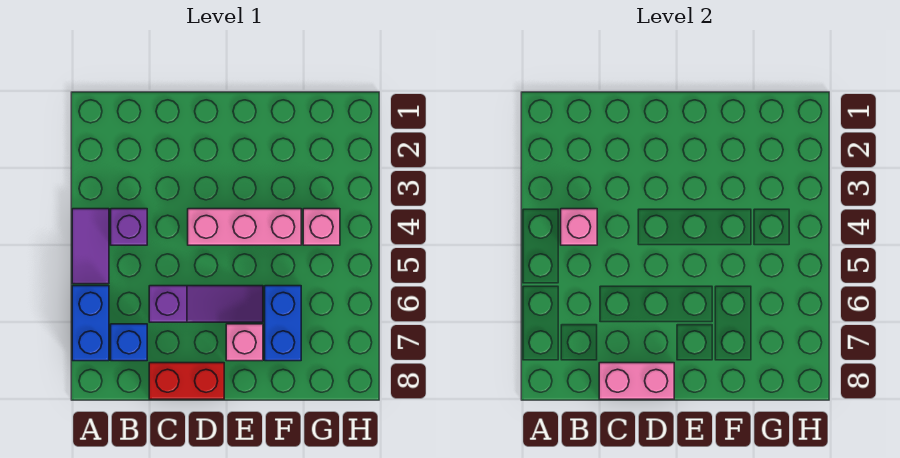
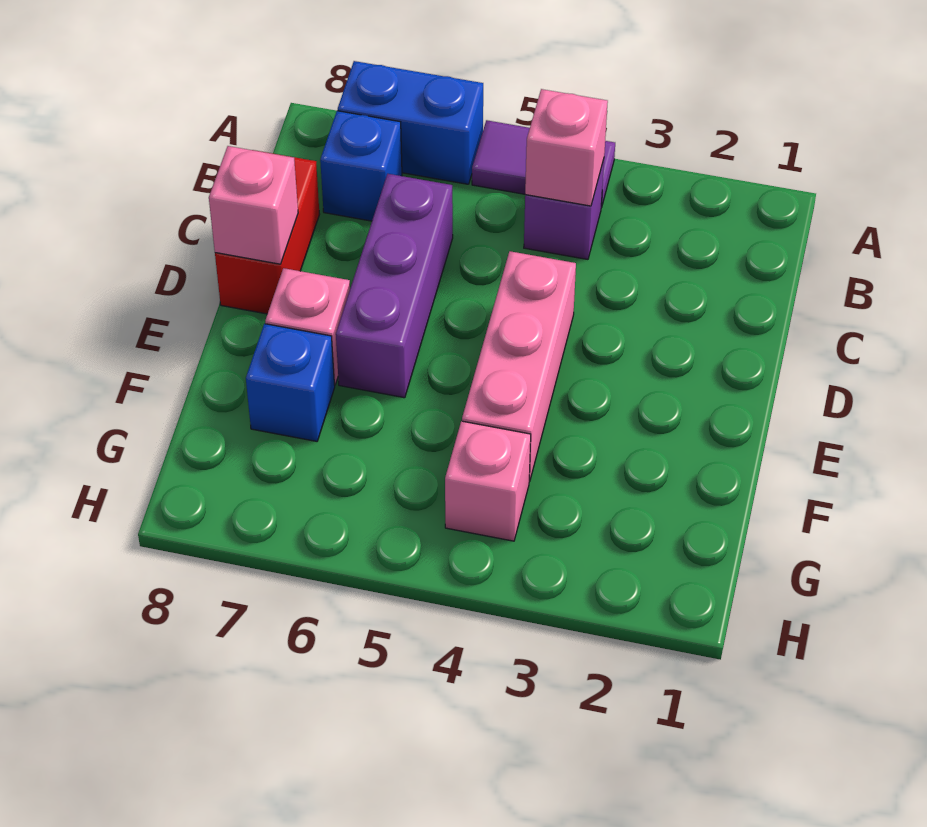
purple slope C6:E6 level 1 top C -> purple brick C6:E6 level 1
pink brick C8:D8 level 2 -> pink brick D8 level 2
blue brick F6:F7 level 1 -> blue brick F7 level 1

